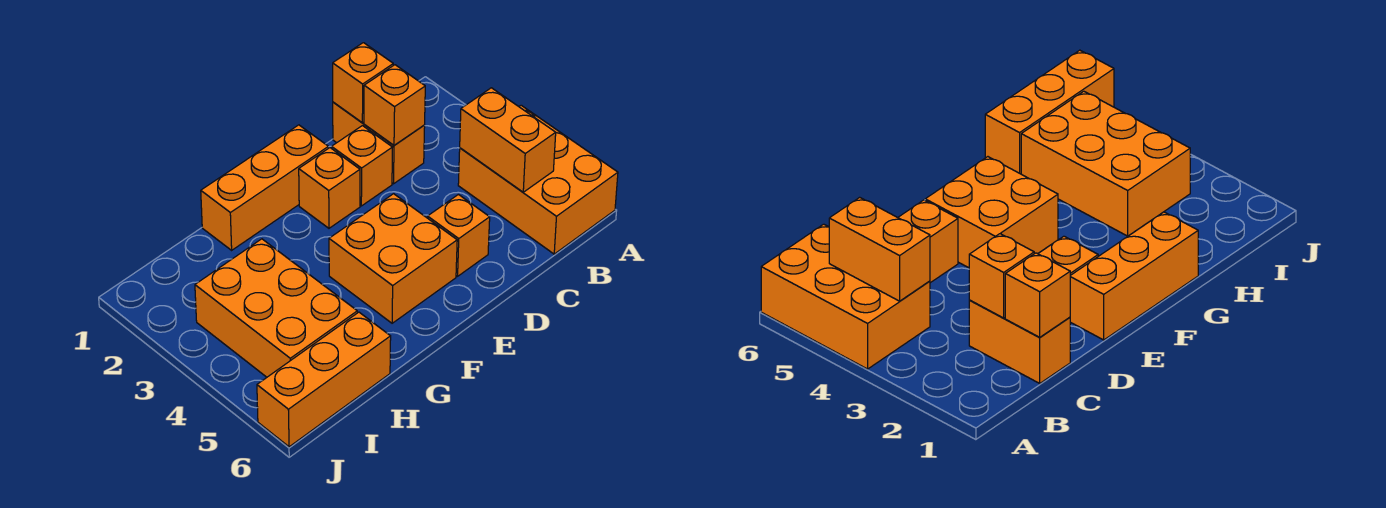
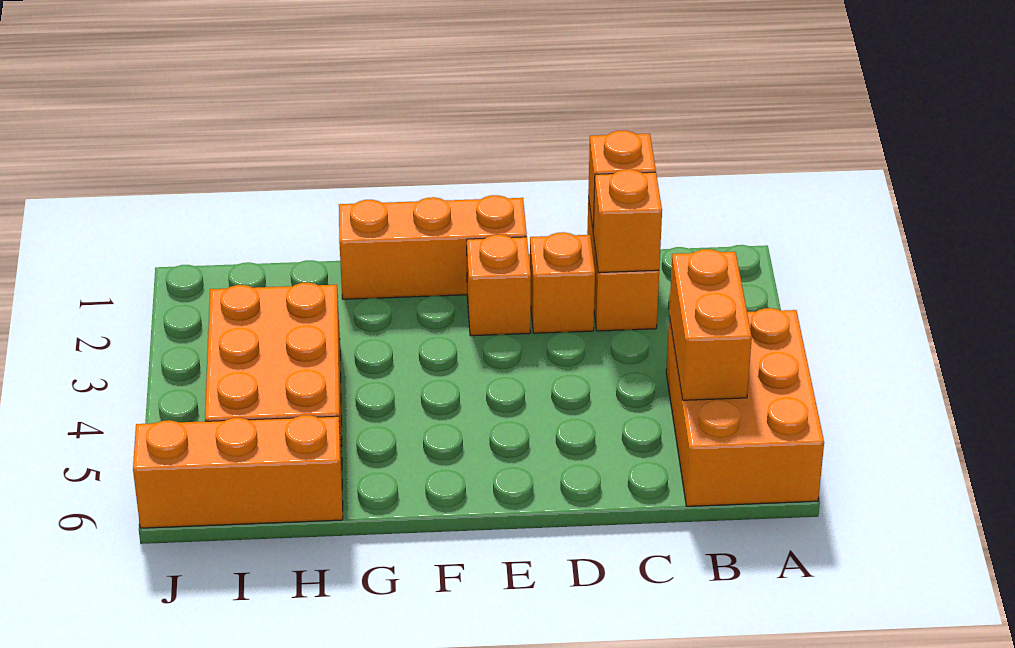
orange brick D5 level 1 -> none
orange brick E4:F5 level 1 -> none

